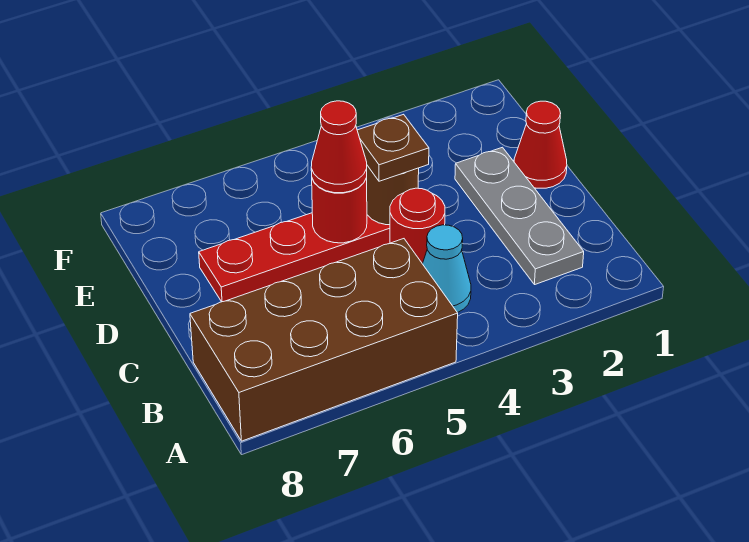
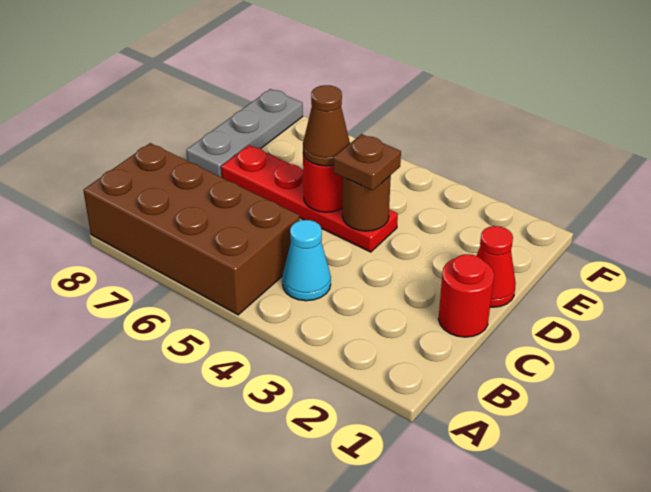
grey plate B2:D2 level 1 -> grey plate D8:F8 level 1
red round brick C4 level 1 -> red round brick C1 level 1
red cone D5 level 3 -> brown cone D5 level 3

